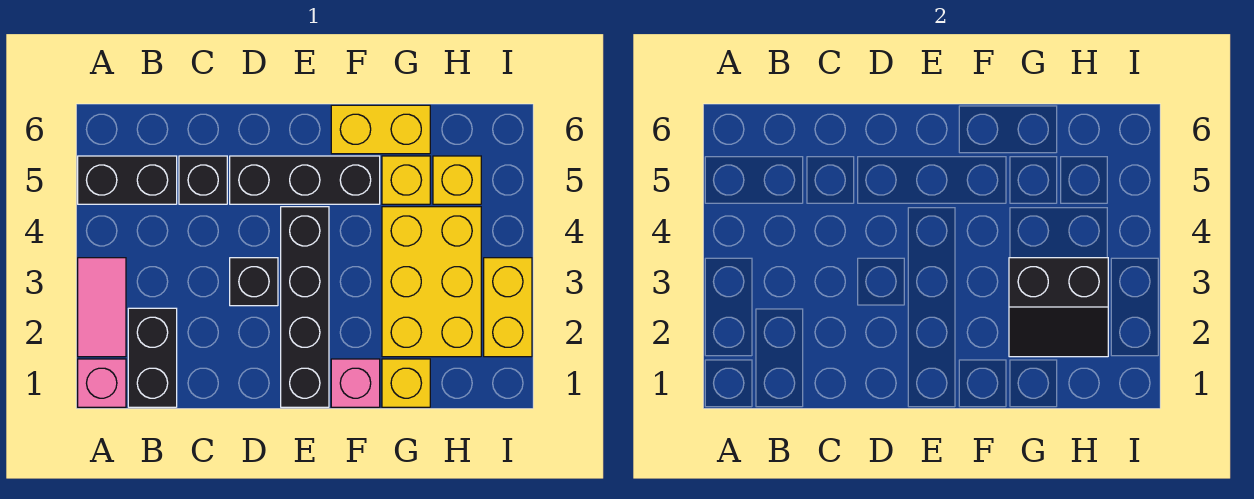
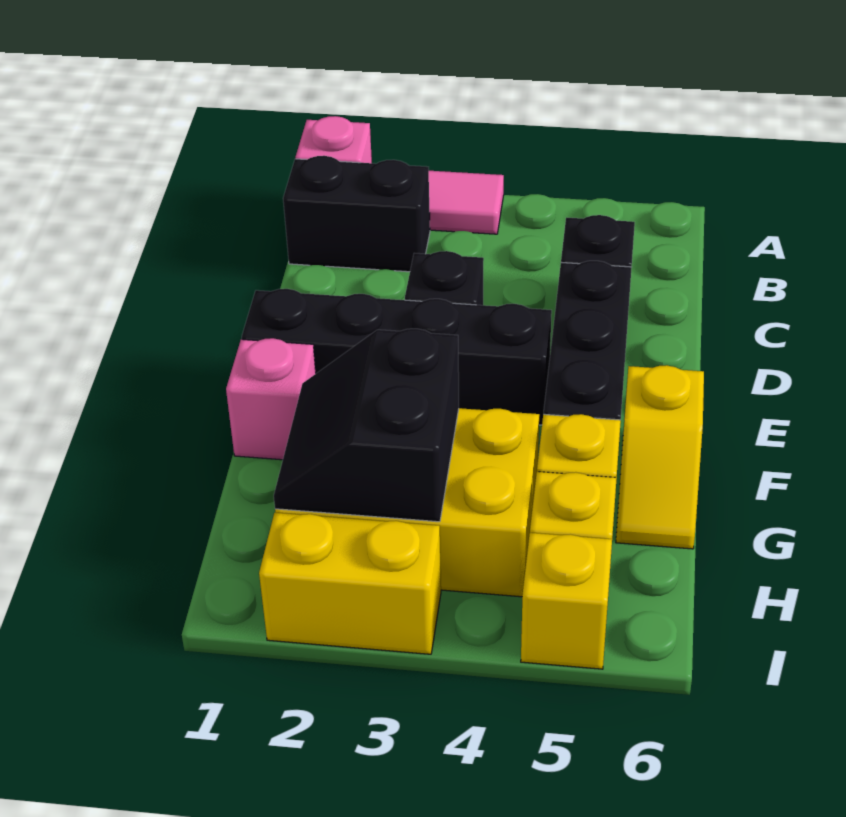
black brick A5:B5 level 1 -> none
yellow brick F6:G6 level 1 -> yellow slope F6:G6 level 1 top F
yellow brick G1 level 1 -> yellow brick I5 level 1

